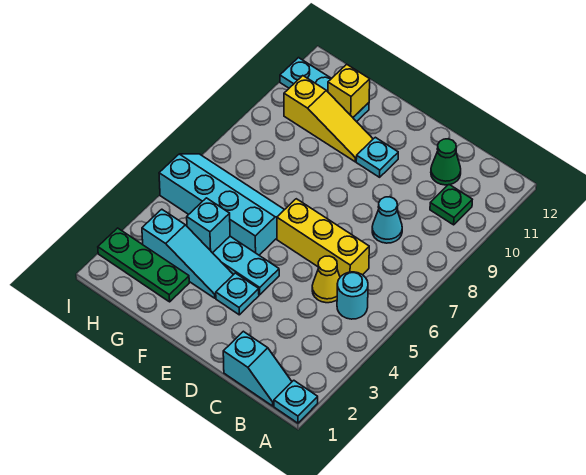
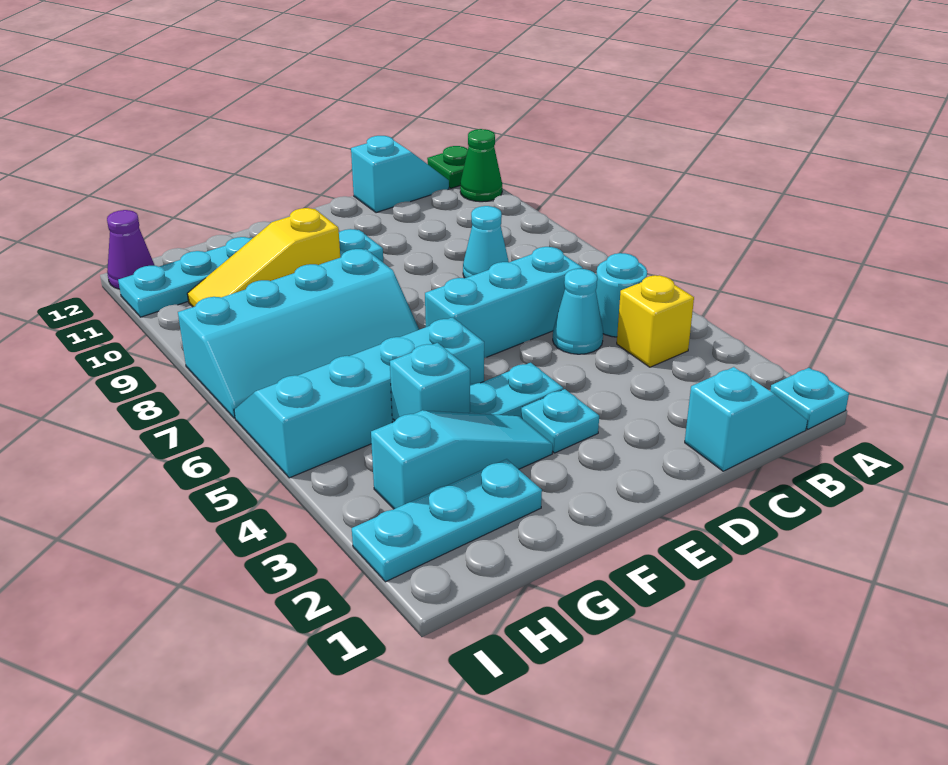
green plate B10 level 1 -> green plate A12 level 1
none -> cyan slope B12:C12 level 1 top C
yellow cone C5 level 1 -> cyan cone C5 level 1
yellow brick C6:E6 level 1 -> cyan brick C6:E6 level 1
green cone C11 level 1 -> green cone A11 level 1
none -> cyan slope F7:I8 level 1 top 8
yellow slope F10:H10 level 1 top H -> yellow slope F10:H10 level 1 top F
green plate G2:I2 level 1 -> cyan plate G2:I2 level 1
yellow brick G11 level 2 -> yellow brick B4 level 1
none -> purple cone I12 level 1

